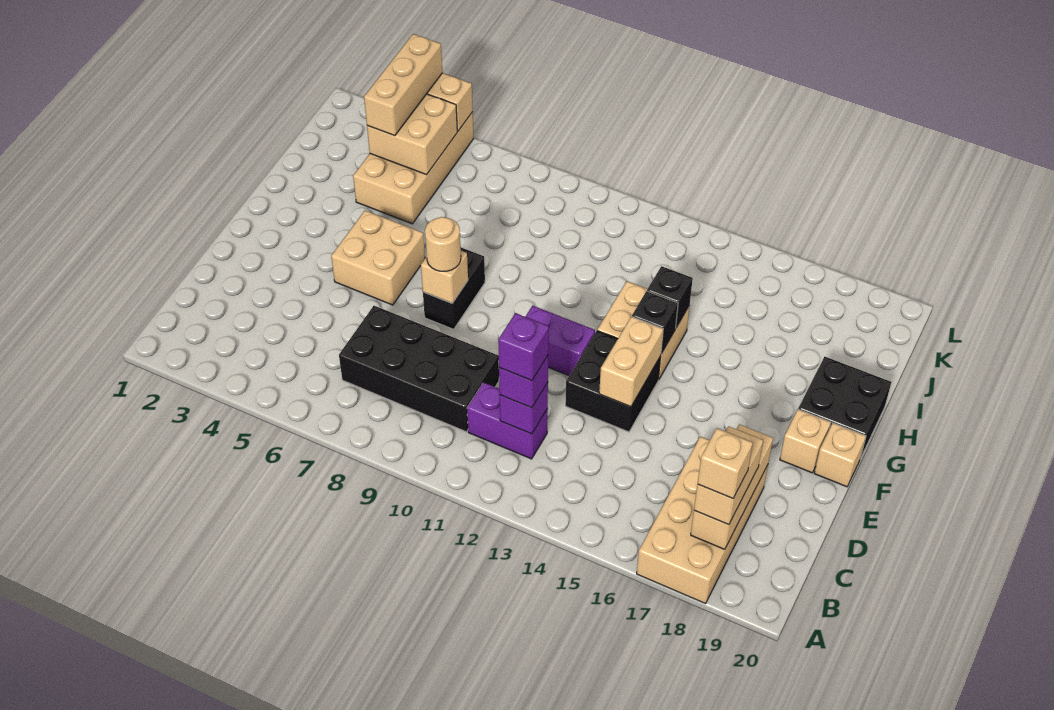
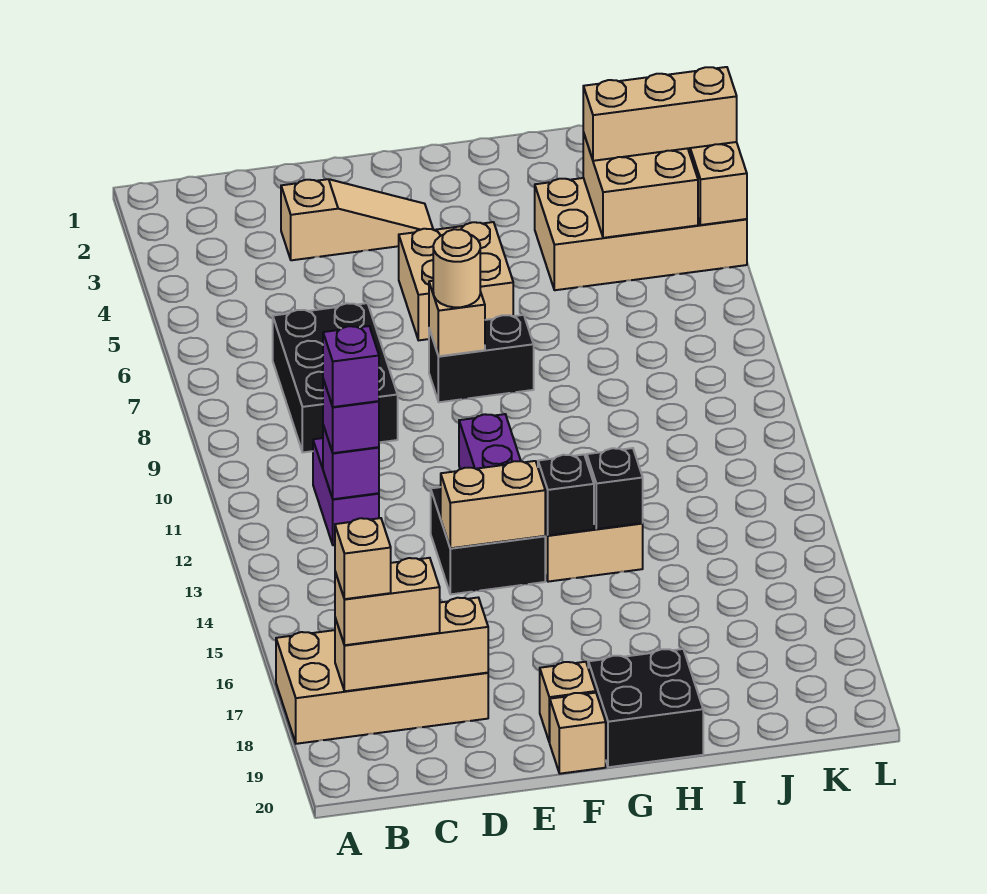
black brick C7:D10 level 1 -> black brick C7:D9 level 1
none -> tan slope D3:F3 level 1 top D

